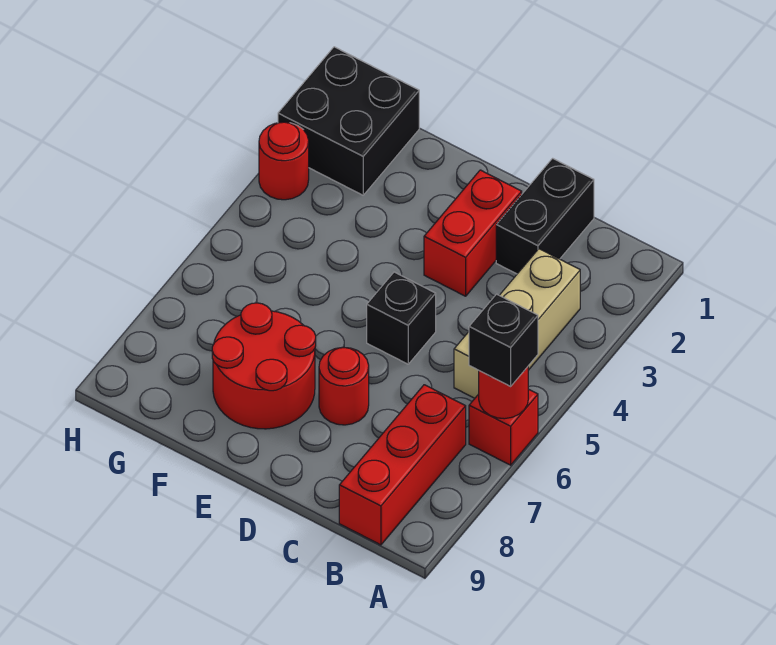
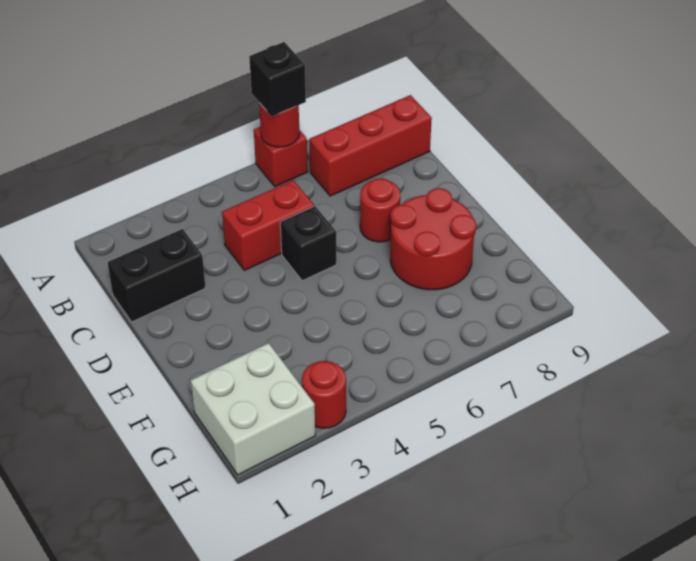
tan brick B3:B5 level 1 -> none
red brick D2:D3 level 1 -> red brick C4:C5 level 1
black brick G1:H2 level 1 -> white brick G1:H2 level 1

